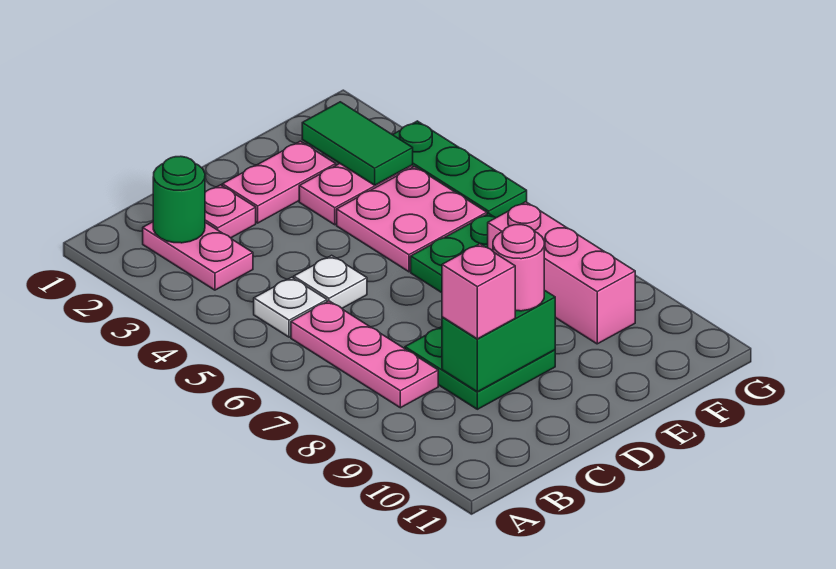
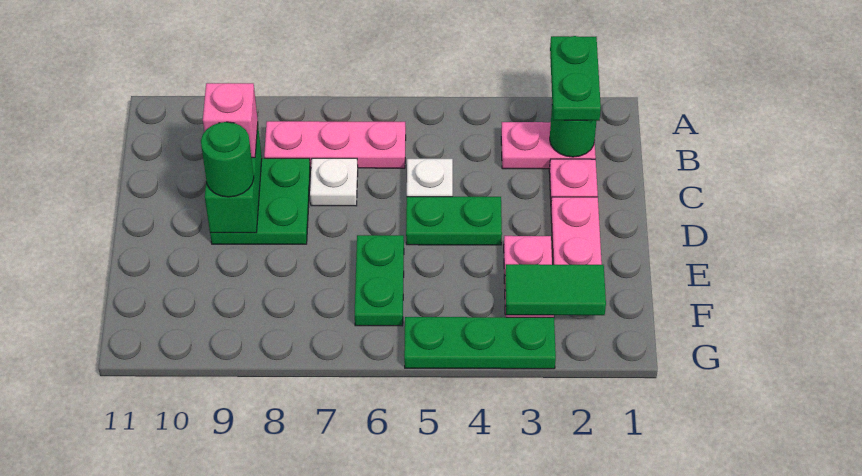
none -> green plate A2:B2 level 3
white plate B5 level 1 -> white plate C7 level 1
none -> green plate D4:D5 level 1
pink round brick D9 level 3 -> green round brick D9 level 3
pink plate E4:F5 level 1 -> none
pink brick F7:F9 level 1 -> none

